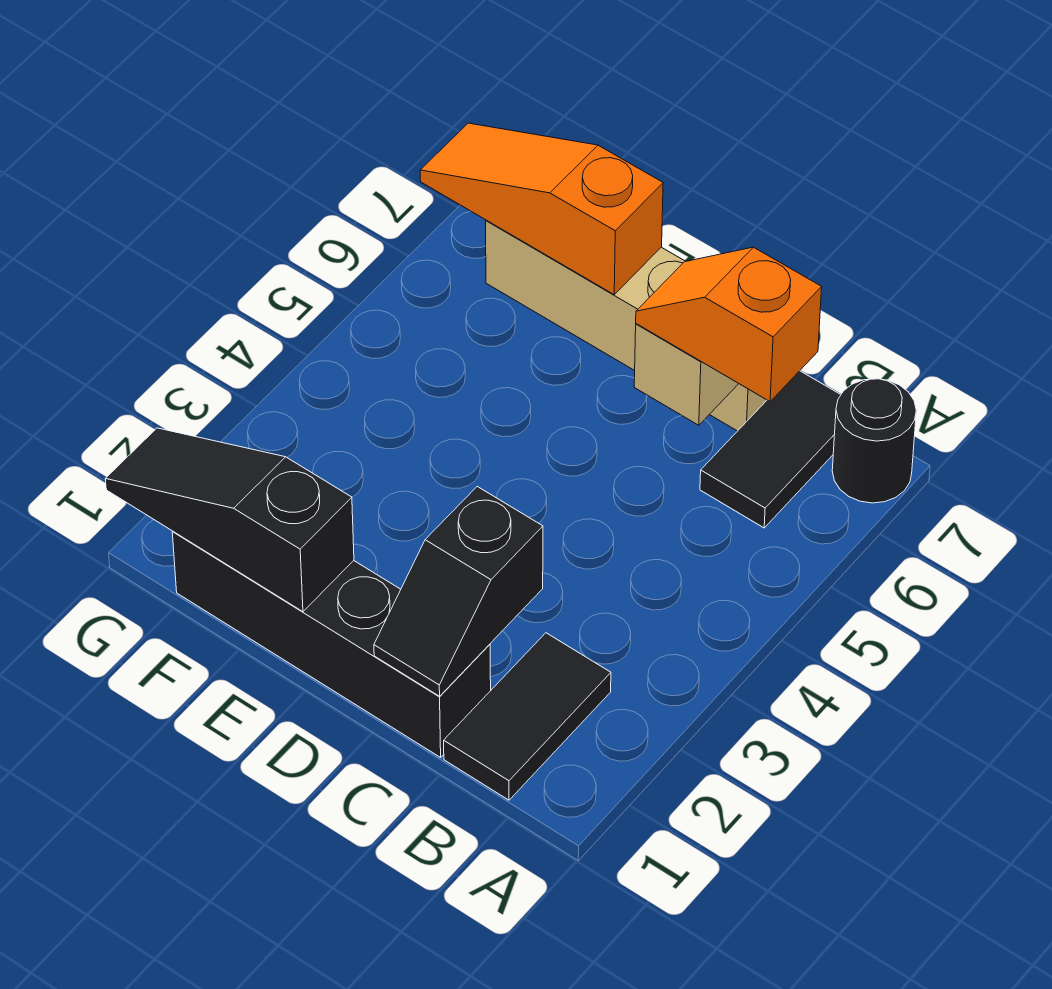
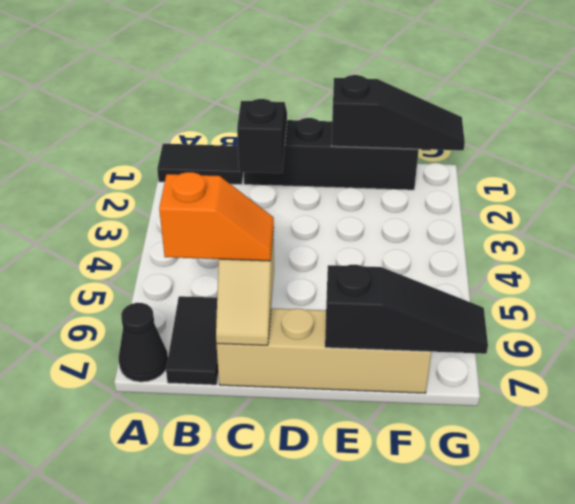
black round brick A7 level 1 -> black cone A7 level 1
black tile B1:B2 level 1 -> black tile A1:B1 level 1
orange slope E7:G7 level 2 top E -> black slope E7:G7 level 2 top E

